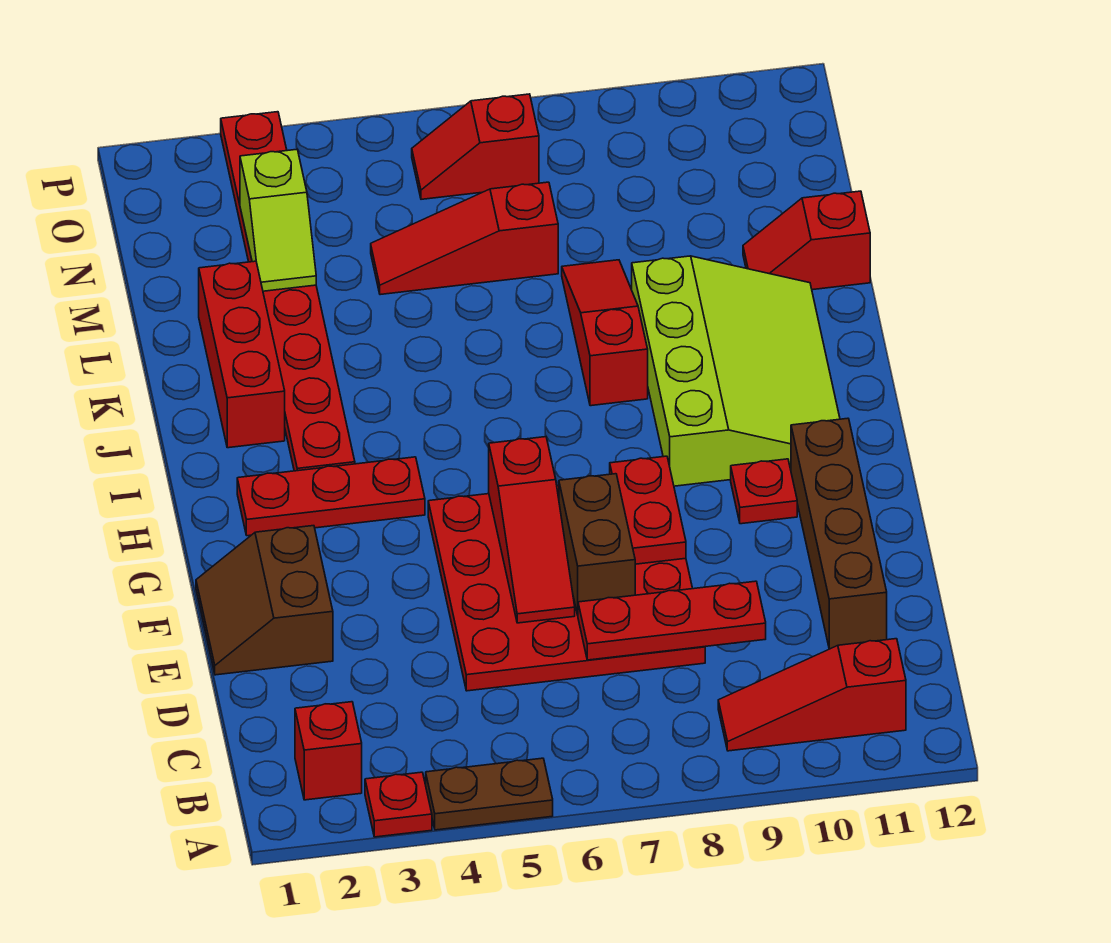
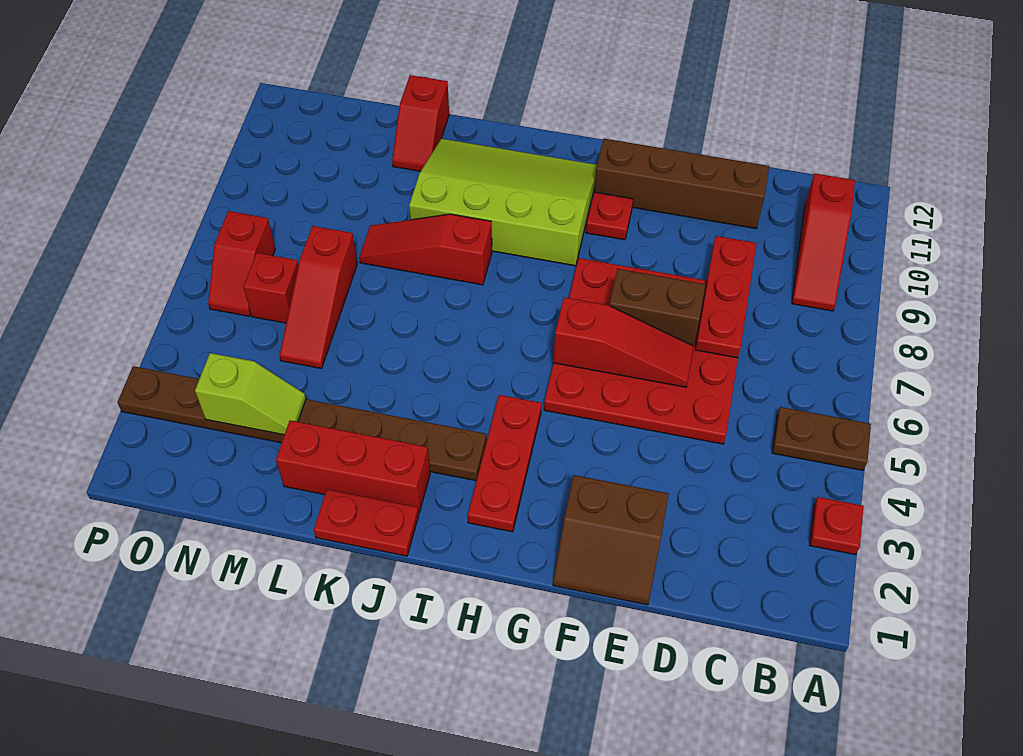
brown plate A4:A5 level 1 -> brown plate A5:B5 level 1
red brick B2 level 1 -> red brick N6 level 1
red plate F8:G8 level 2 -> red plate J1:K1 level 1
red plate I3:P3 level 1 -> brown plate I3:P3 level 1

